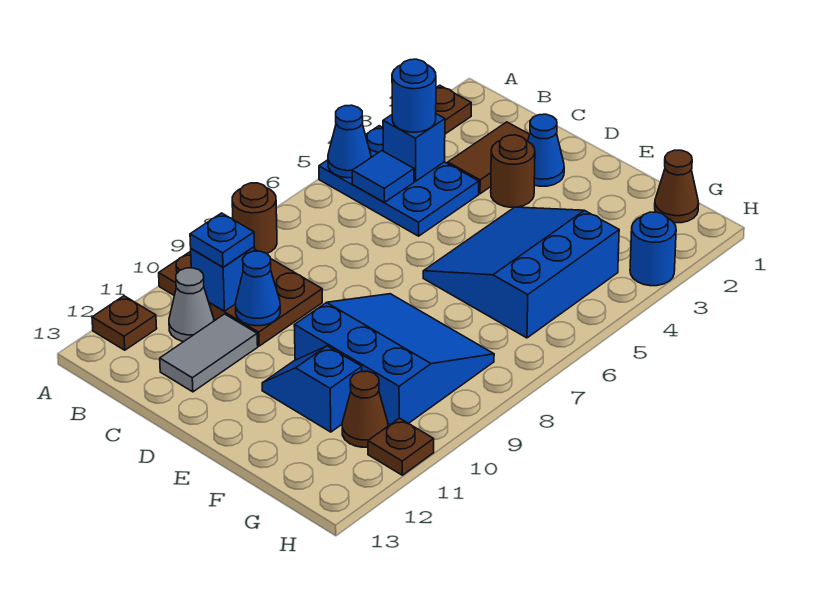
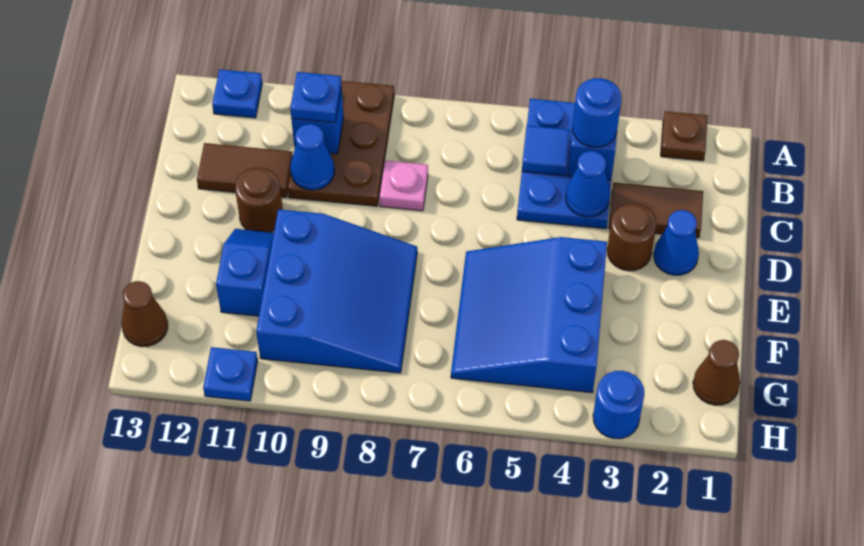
blue cone A5 level 2 -> blue cone C4 level 2
brown round brick A8 level 1 -> brown round brick D11 level 1
brown plate A12 level 1 -> blue plate A12 level 1
grey cone B11 level 1 -> none
none -> pink plate C8 level 1
grey tile C11:C12 level 1 -> brown tile C11:C12 level 1
blue slope E4:G6 level 1 top G -> blue slope E4:G6 level 1 top 4
brown cone G11 level 1 -> brown cone G13 level 1
brown plate H11 level 1 -> blue plate H11 level 1

